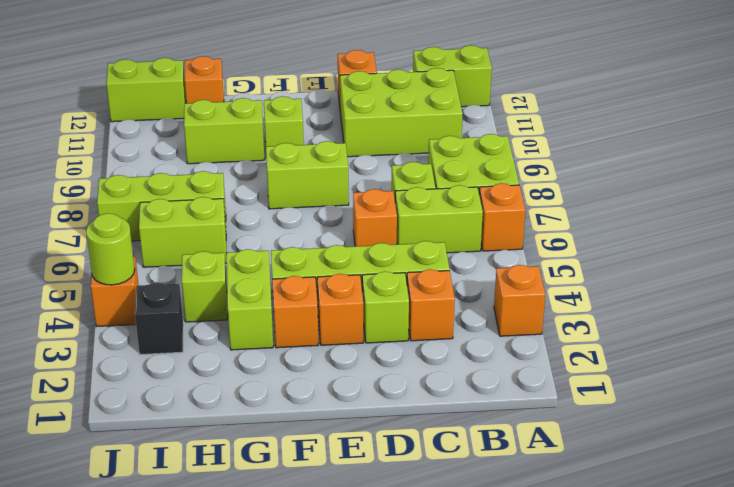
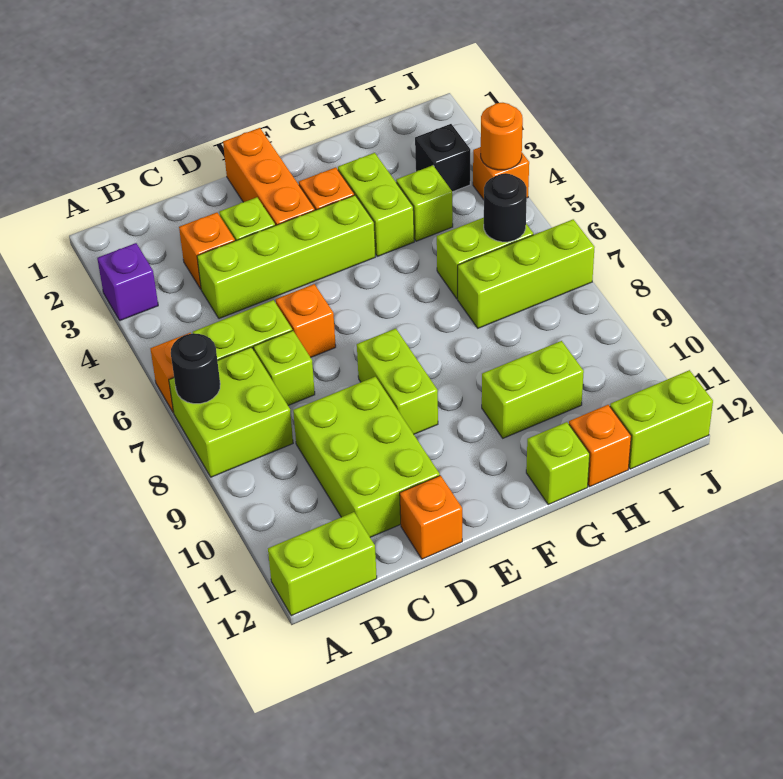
orange brick A3 level 1 -> purple brick A3 level 1
none -> black round brick A7 level 2
lime brick B10:D11 level 1 -> lime brick C9:D11 level 1
orange brick E3 level 1 -> orange brick E1:E3 level 1
lime brick E8:F8 level 1 -> lime brick E8:E9 level 1
lime brick F10 level 1 -> lime brick G12 level 1
none -> black round brick I6 level 2
lime round brick J4 level 2 -> orange round brick J4 level 2

